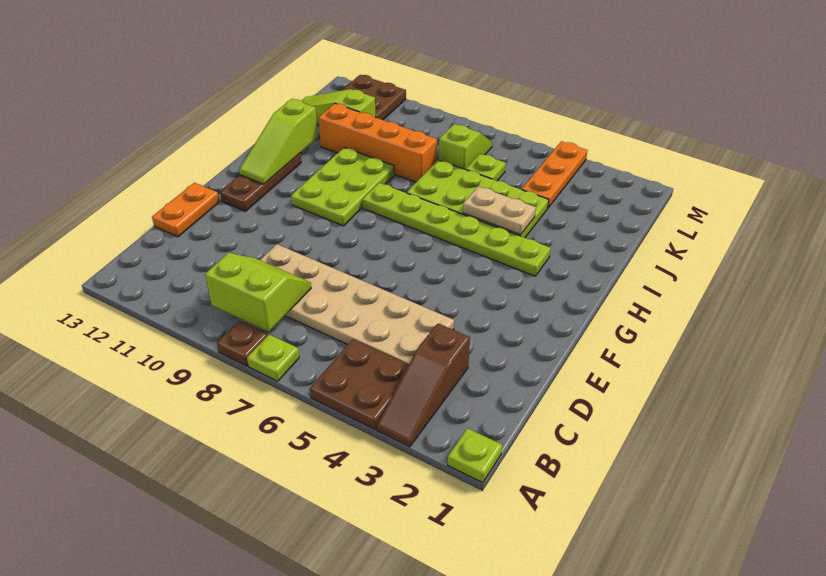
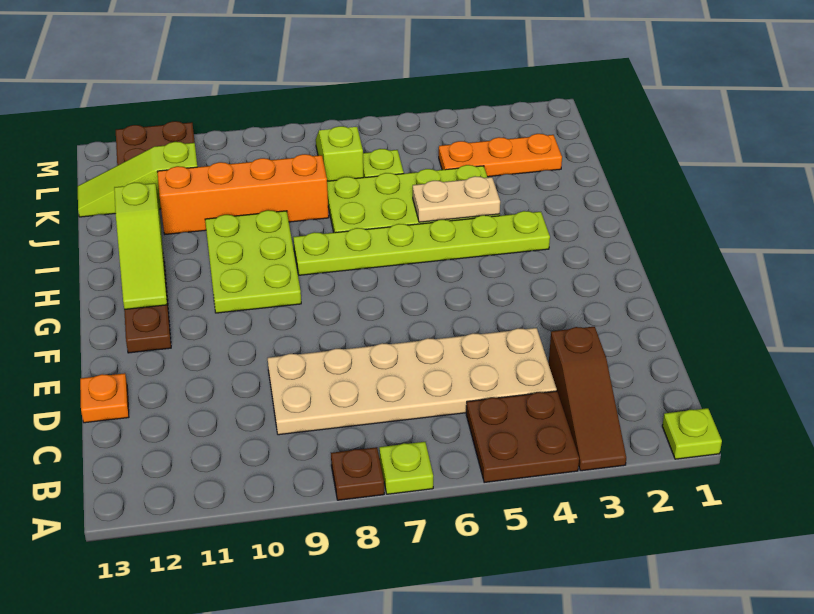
lime slope B8:C9 level 2 top B -> none
orange plate D13:E13 level 1 -> orange plate D13 level 1
orange plate K4:M4 level 1 -> orange plate K2:K4 level 1

